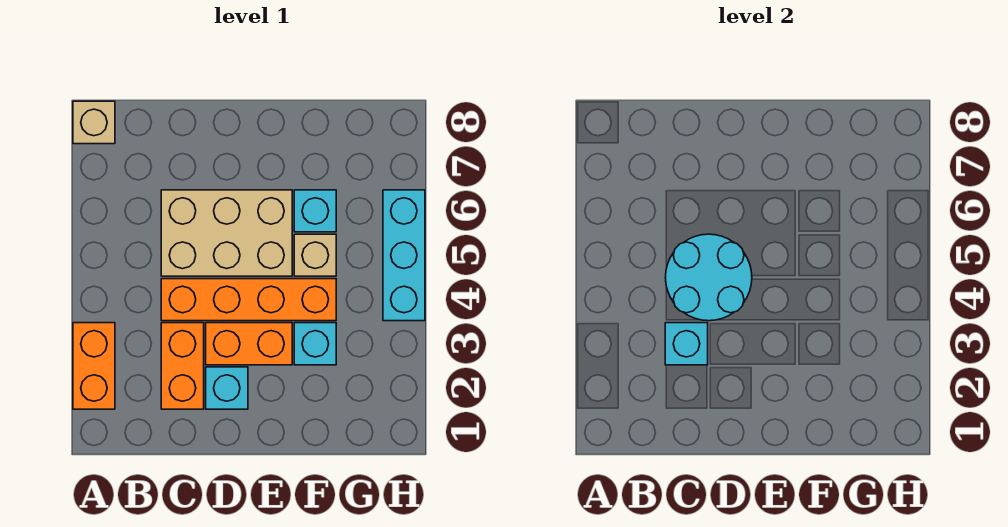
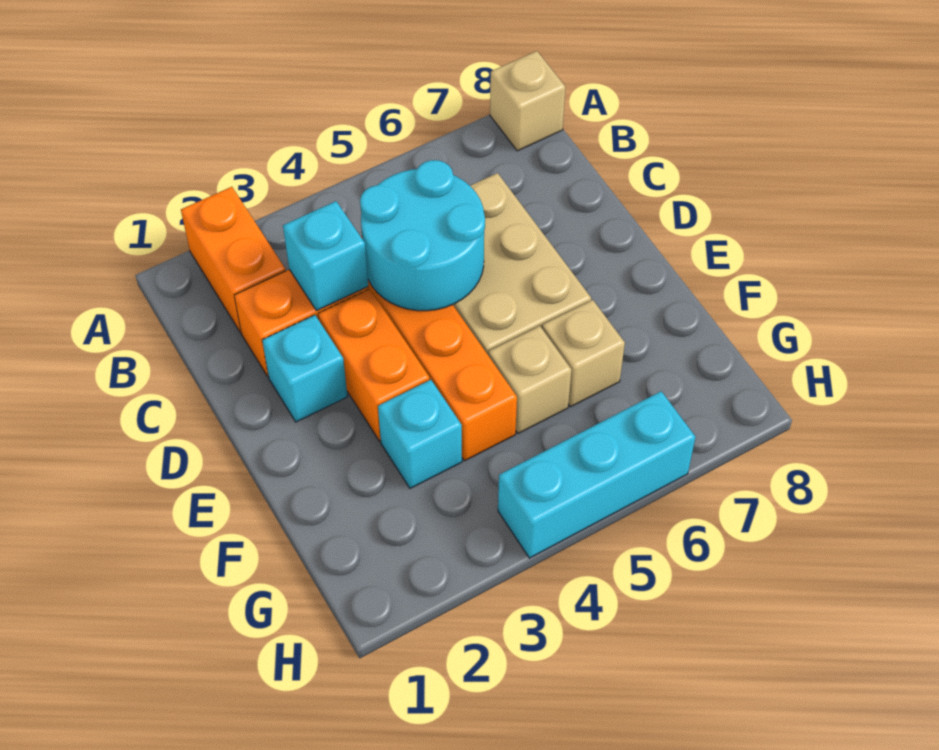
orange brick A2:A3 level 1 -> orange brick A2:B2 level 1
cyan brick F6 level 1 -> tan brick F6 level 1

